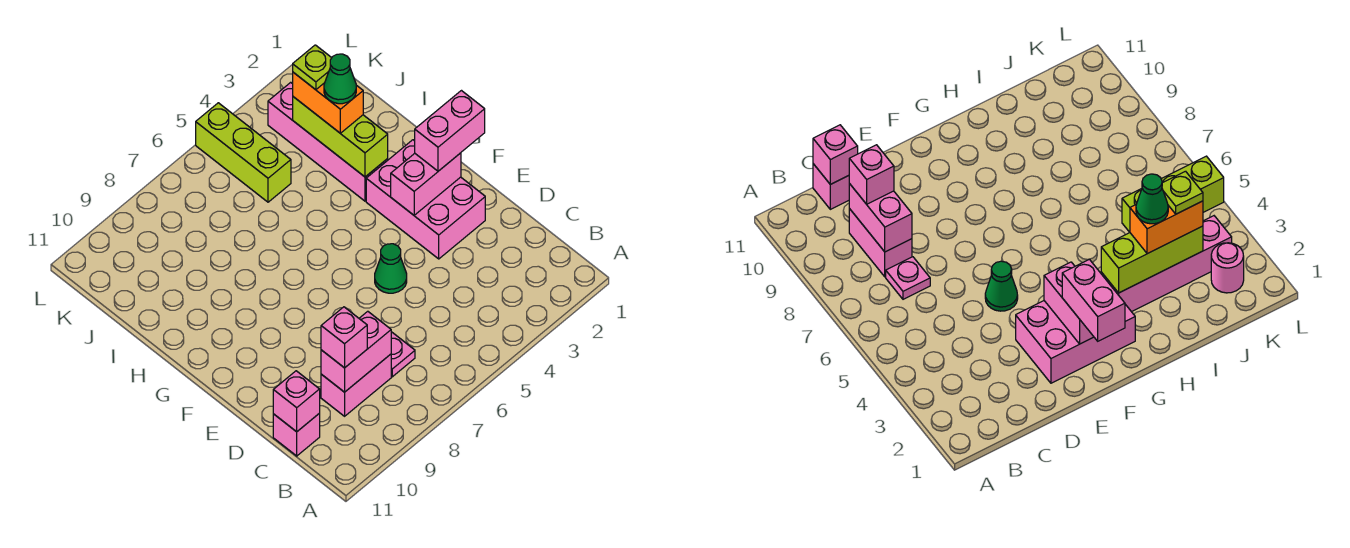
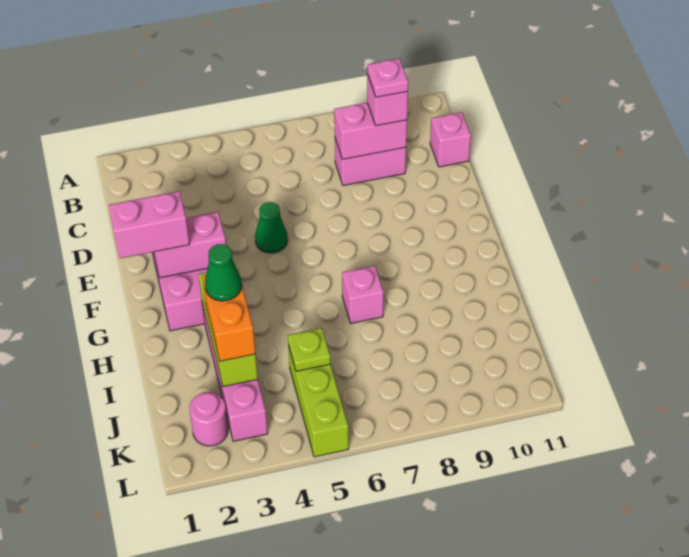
pink plate C7 level 1 -> pink plate C9 level 4
pink brick C11 level 2 -> pink brick H7 level 1
lime plate J3 level 4 -> lime plate J5 level 2

